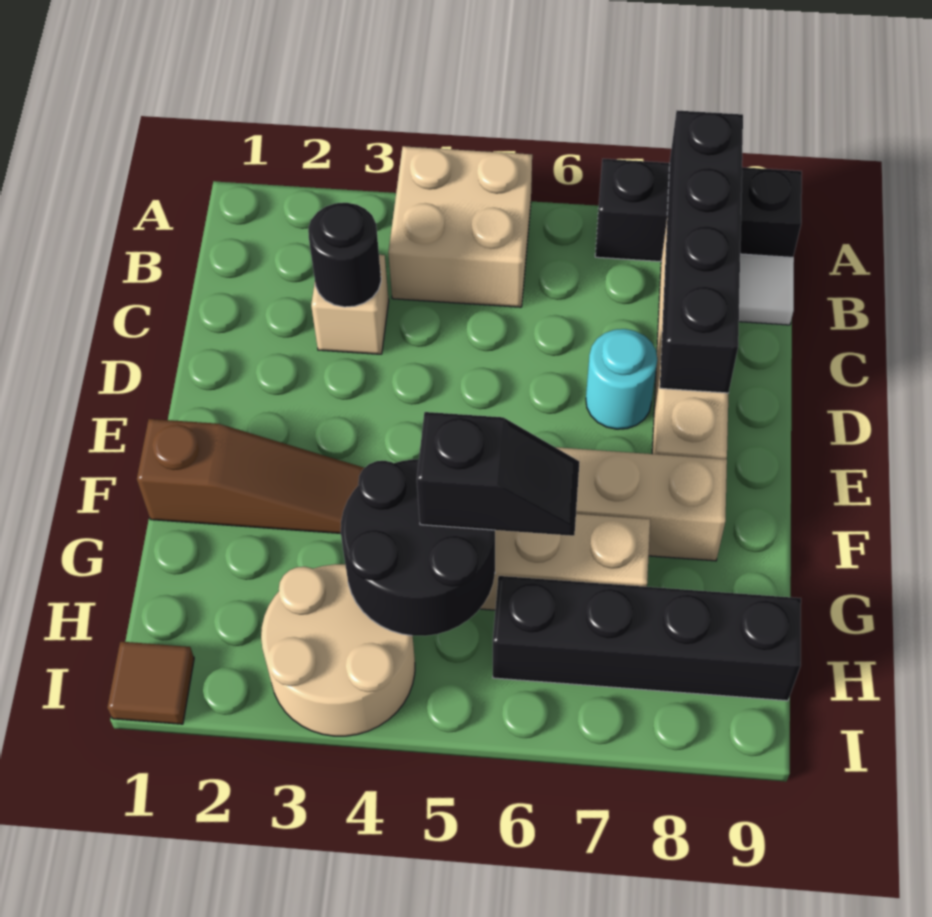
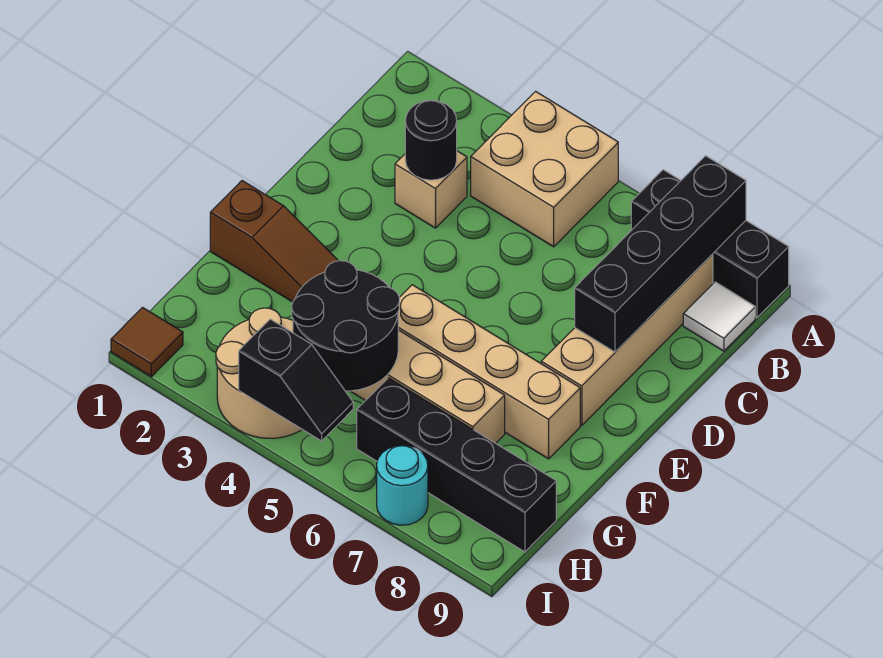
cyan round brick D7 level 1 -> cyan round brick I7 level 1
black slope G5:G6 level 3 top 5 -> black slope I4:I5 level 2 top 4

